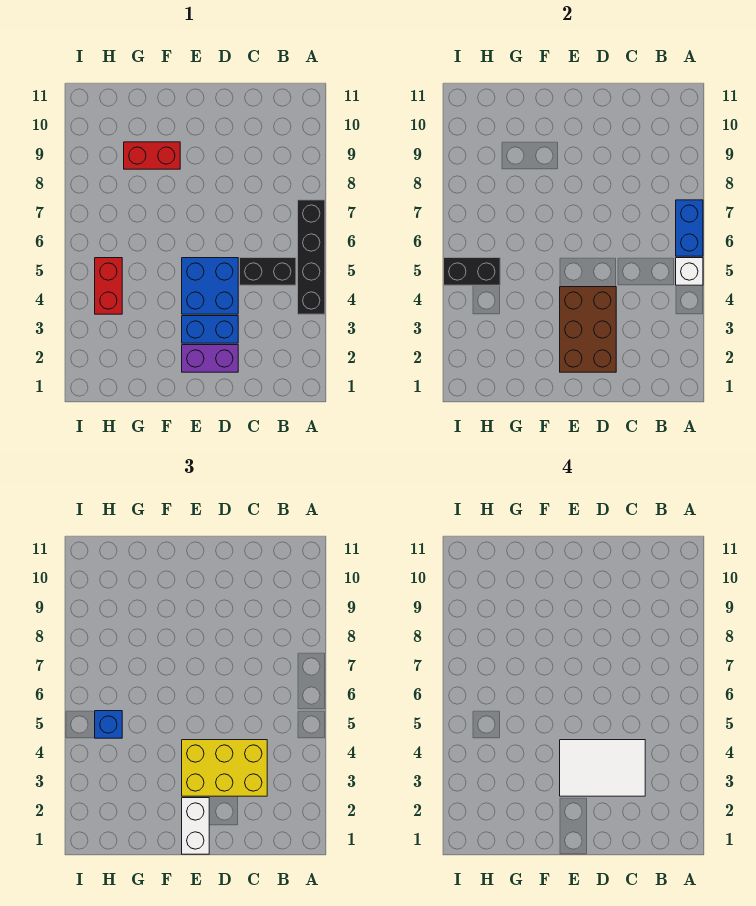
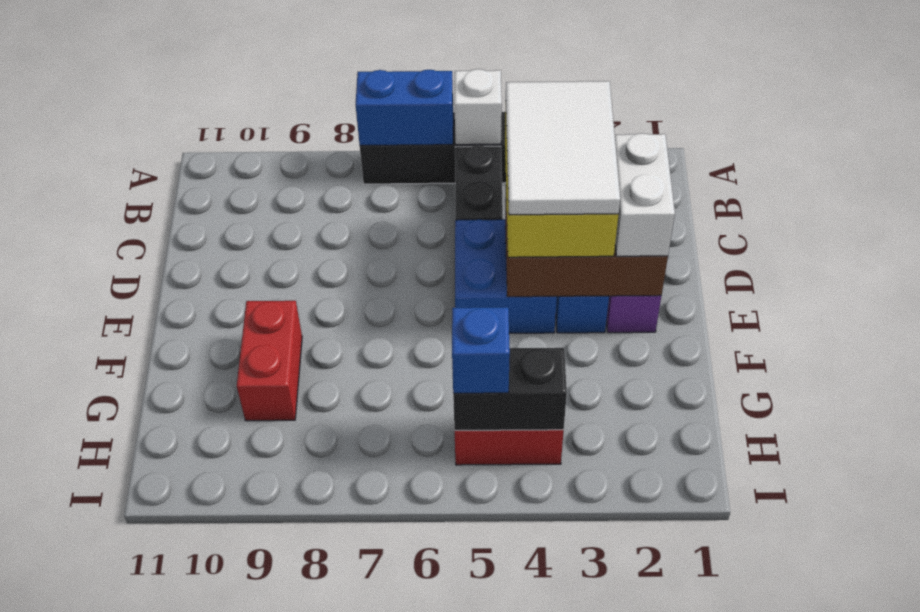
white brick E1:E2 level 3 -> white brick D2:E2 level 3
black brick H5:I5 level 2 -> black brick H4:H5 level 2

